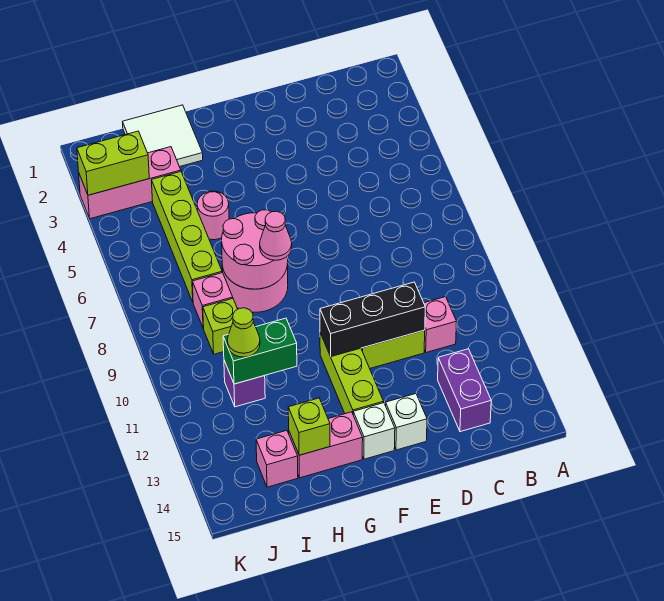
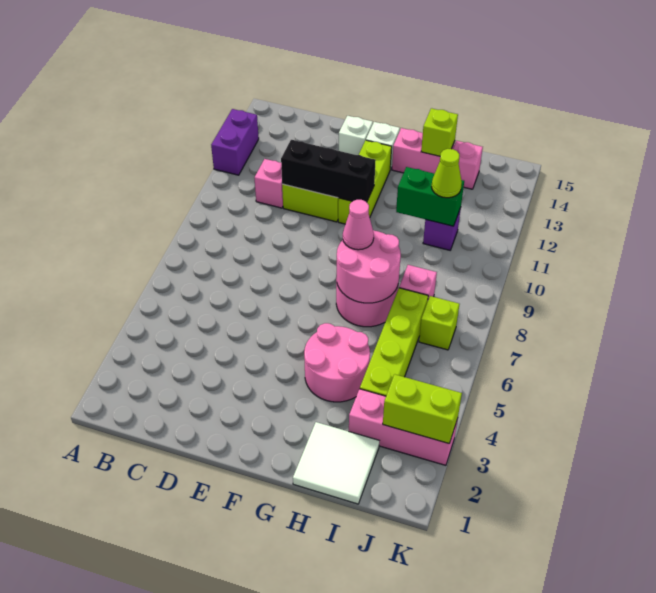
purple brick C13:C14 level 1 -> purple brick A12:A13 level 1
pink round brick H5 level 1 -> pink round brick G4:H5 level 1
lime brick I9 level 1 -> lime brick J7 level 1

